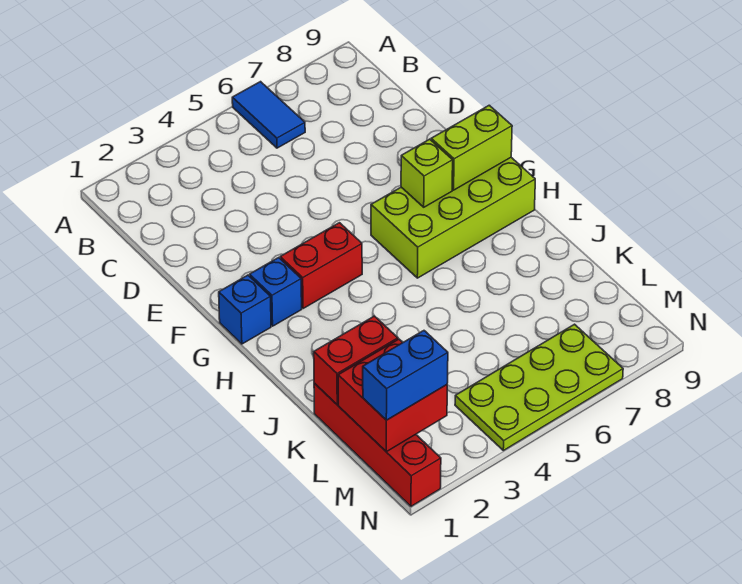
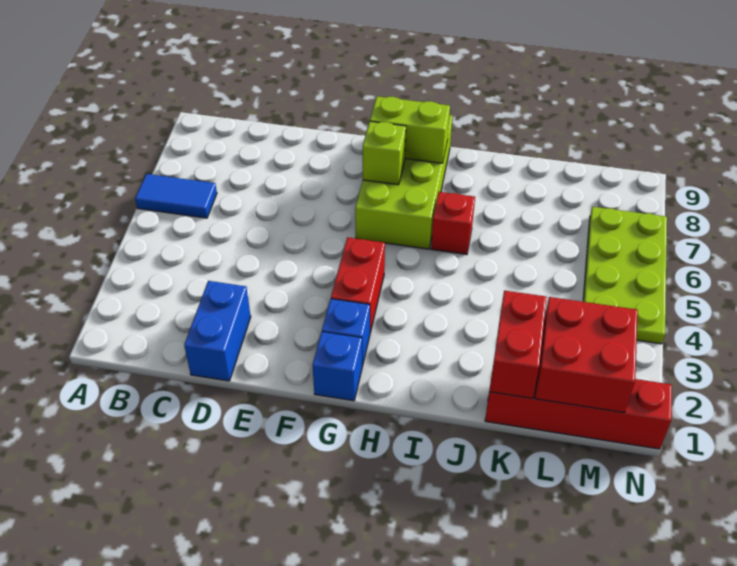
lime brick G8:G9 level 2 -> lime brick G8:H8 level 2
none -> red brick I6 level 1
blue brick M1:M2 level 3 -> blue brick D1:D2 level 1

